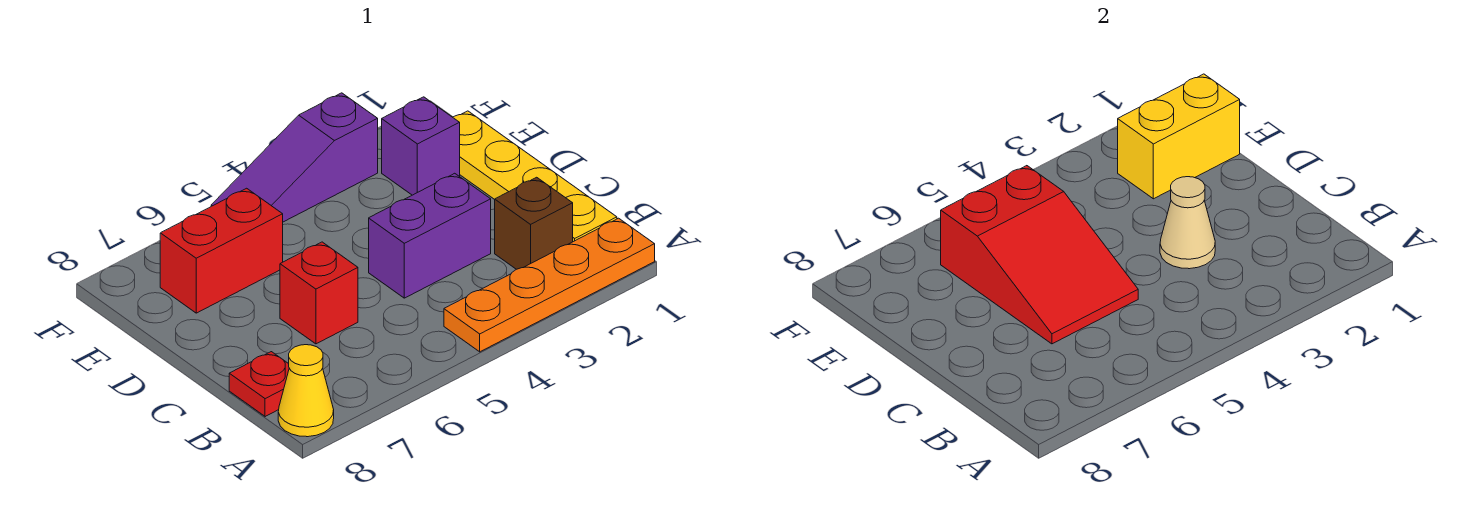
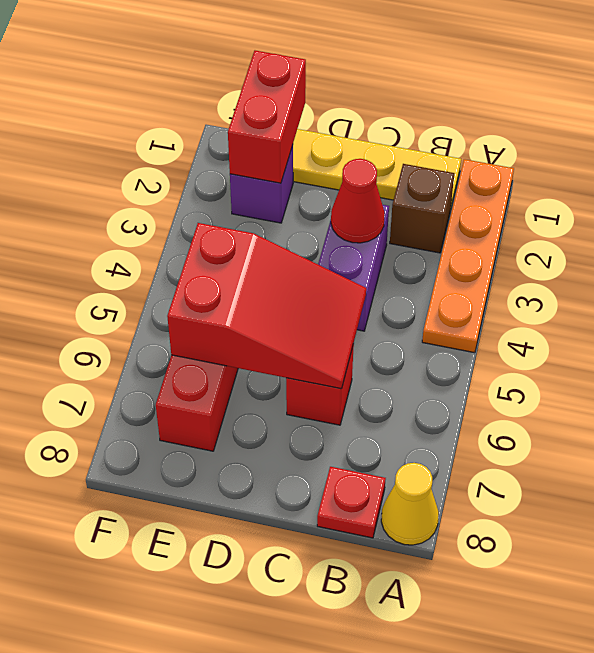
tan cone C3 level 2 -> red cone C3 level 2
yellow brick E1:E2 level 2 -> red brick E1:E2 level 2
purple slope F3:F5 level 1 top 3 -> none

